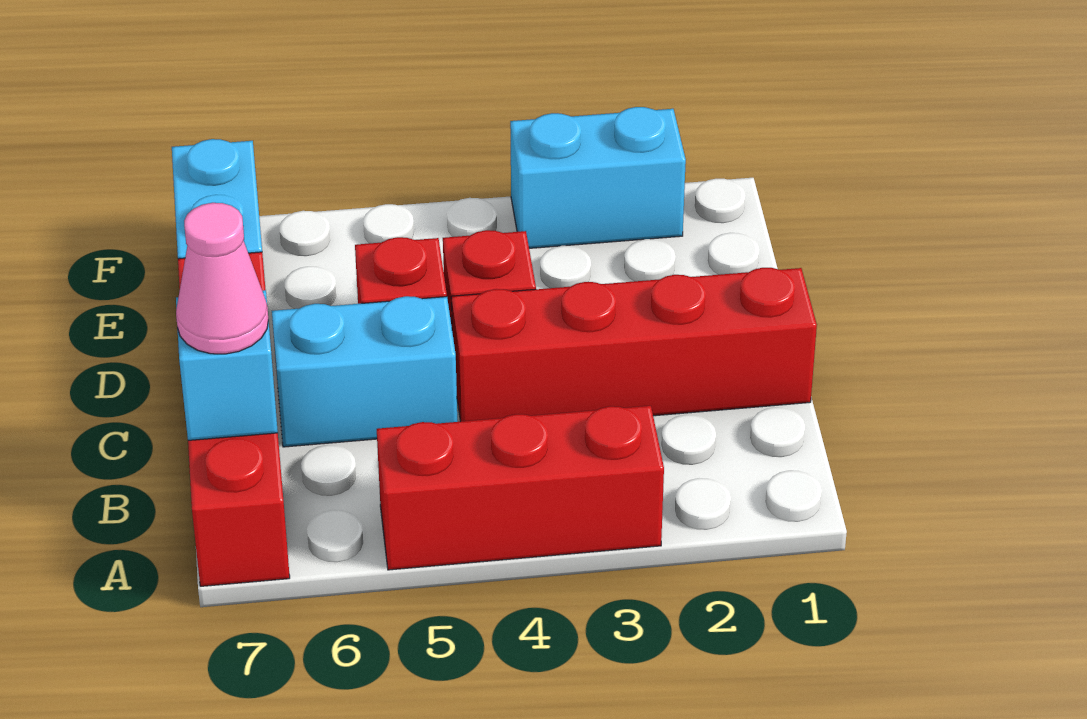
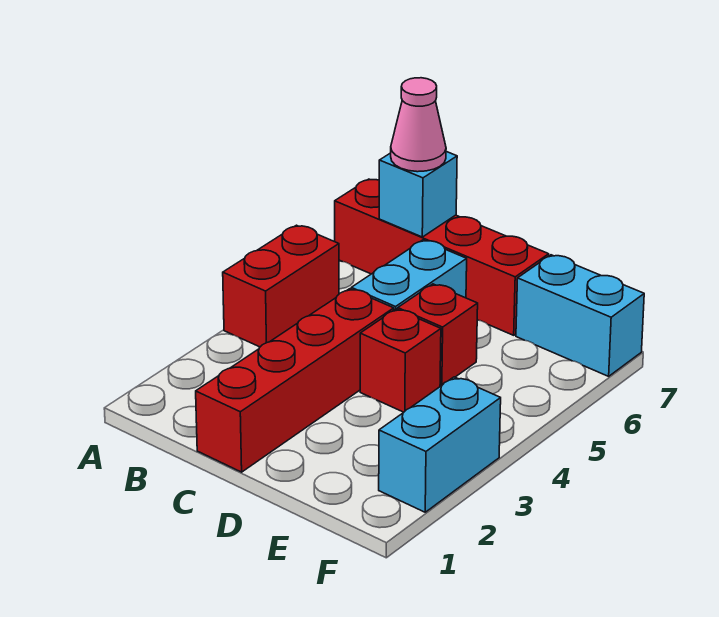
red brick A3:A5 level 1 -> red brick A4:A5 level 1

